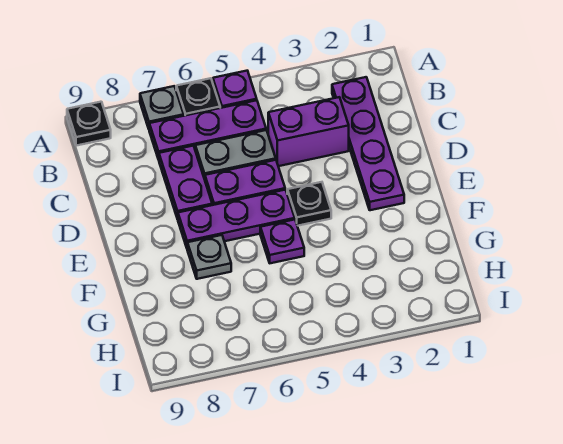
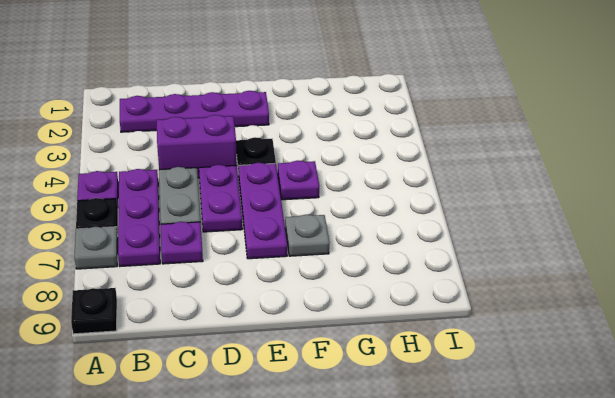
purple brick C3:C4 level 1 -> purple brick C4:D4 level 1
purple plate C7:D7 level 1 -> purple plate C7 level 1

